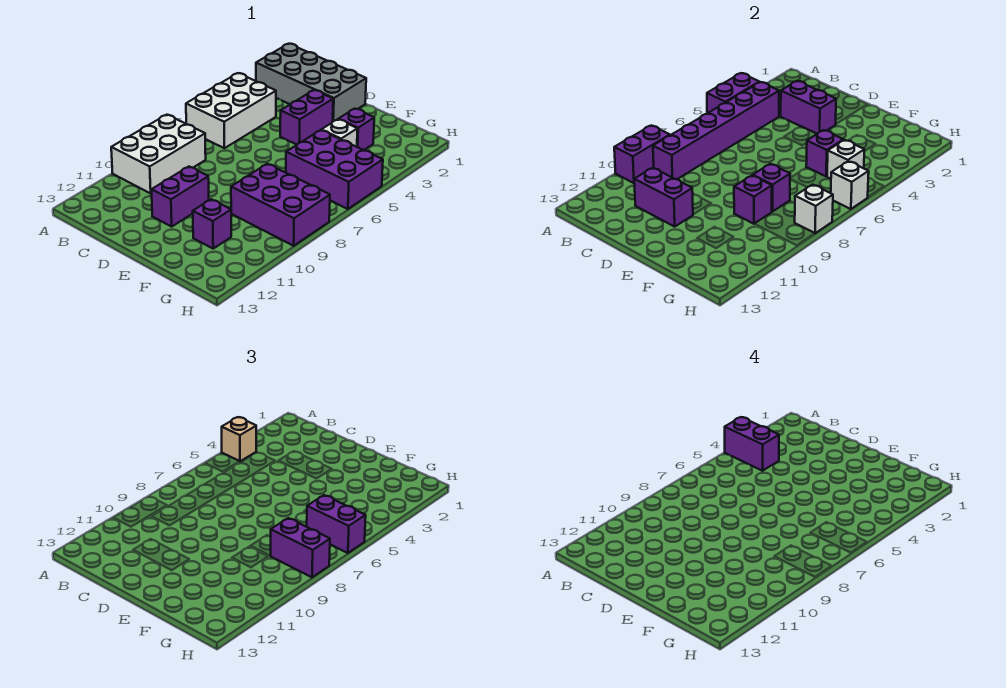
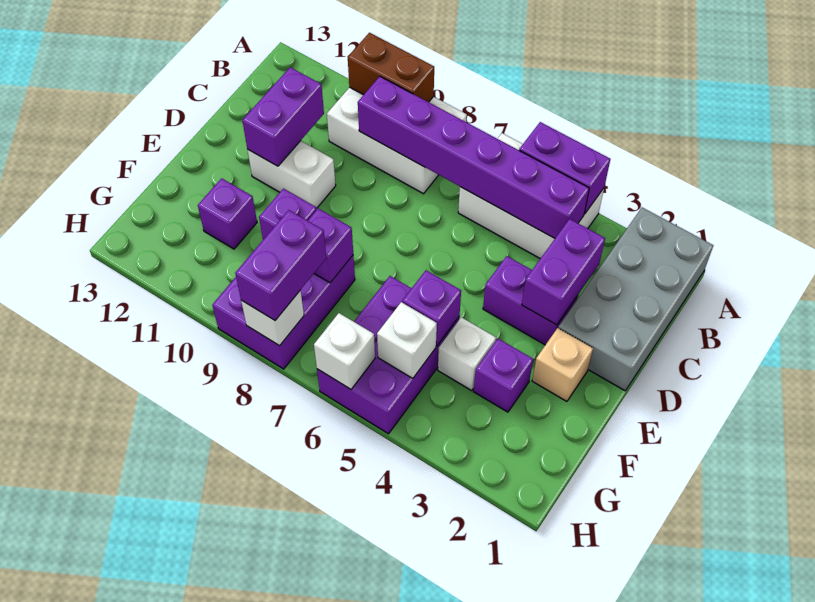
tan brick A4 level 3 -> tan brick E2 level 1
purple brick A4:B4 level 4 -> none
purple brick A9:A10 level 2 -> brown brick A9:A10 level 2
purple brick D10:D11 level 1 -> white brick D10:D11 level 1
purple brick G6:H6 level 3 -> none

